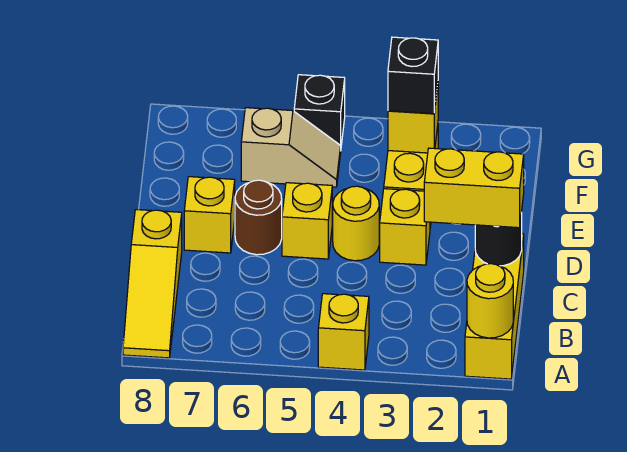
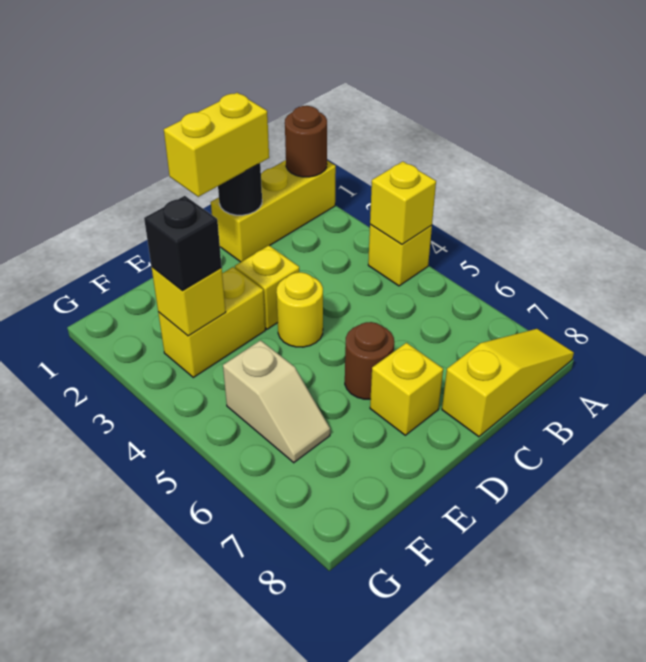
yellow round brick A1 level 2 -> brown round brick A1 level 2
yellow brick C1:C2 level 3 -> yellow brick C1:D1 level 3
yellow brick D5 level 1 -> yellow brick A4 level 2
tan slope F5:F6 level 1 top 6 -> tan slope F5:F6 level 1 top 5
black brick G5 level 1 -> none

